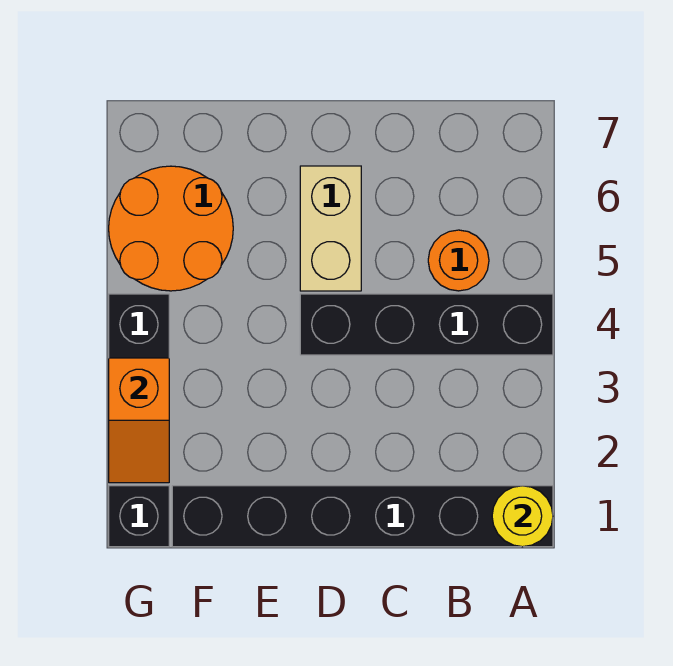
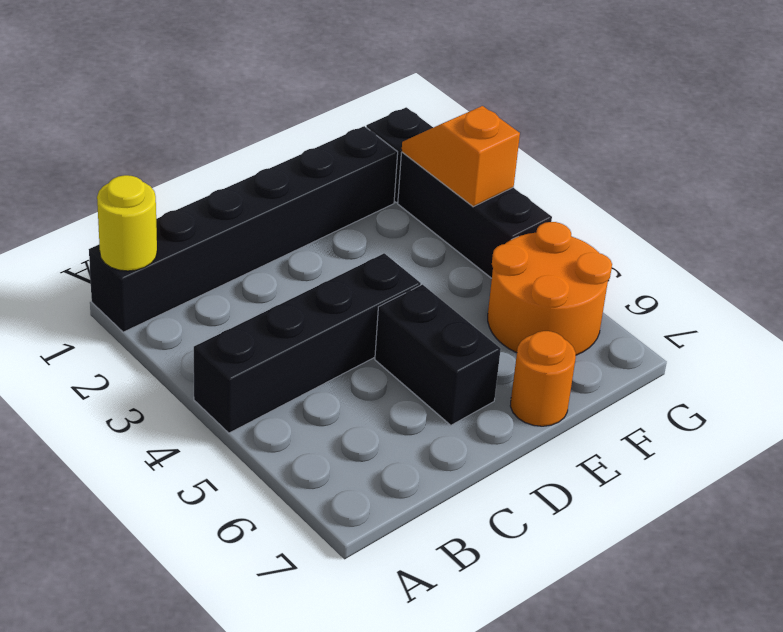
orange round brick B5 level 1 -> orange round brick E7 level 1
tan brick D5:D6 level 1 -> black brick D5:D6 level 1

